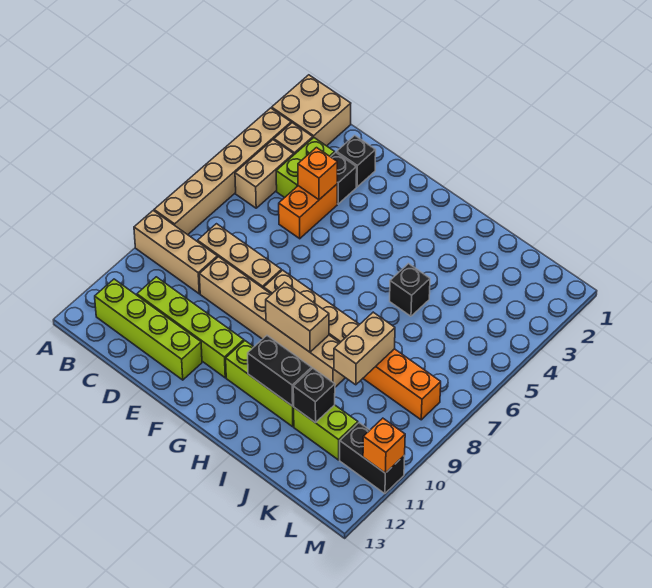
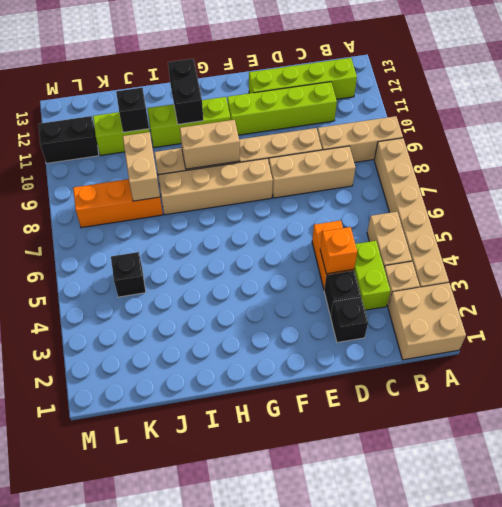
black brick H11:I11 level 2 -> black brick H11:H12 level 2
black brick I5 level 1 -> black brick K5 level 1
orange brick M11 level 2 -> none

